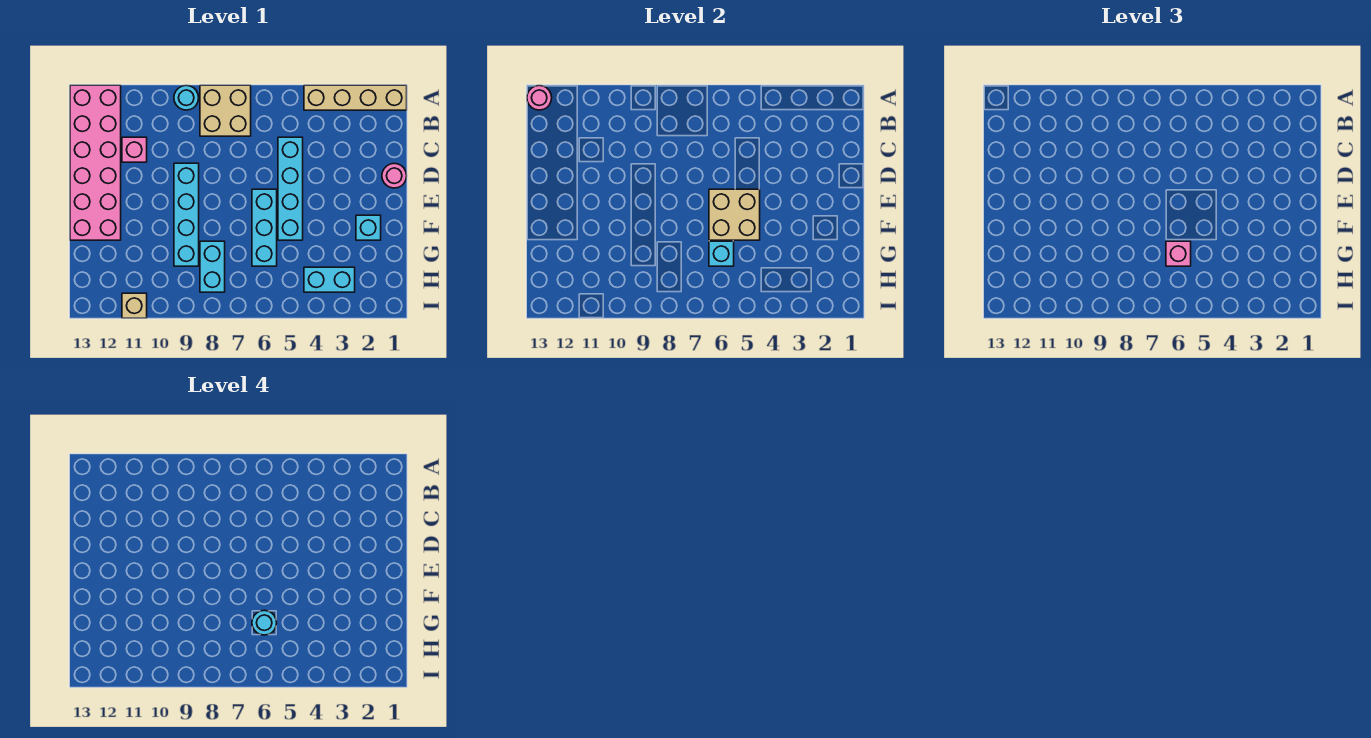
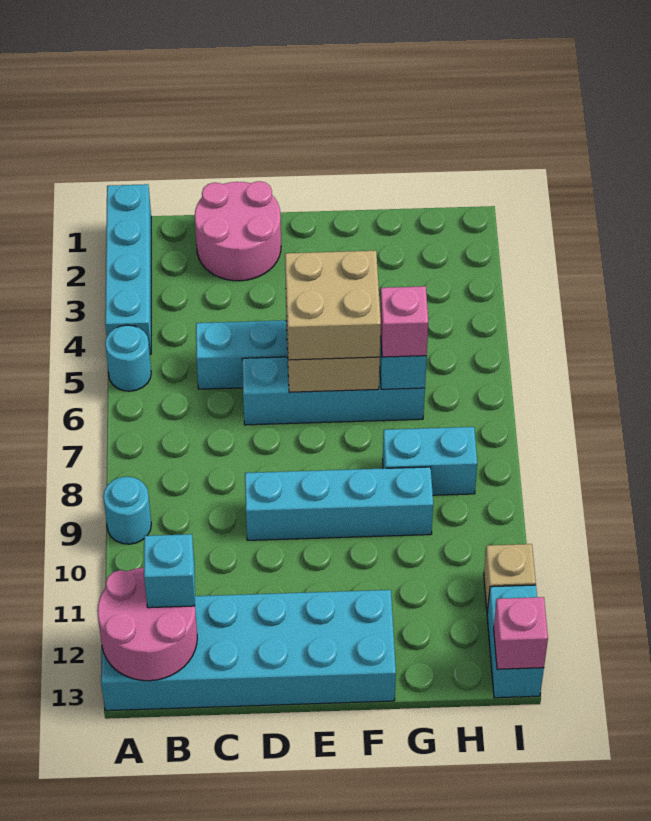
tan brick A1:A4 level 1 -> cyan brick A1:A4 level 1
tan brick A7:B8 level 1 -> tan brick E5:F6 level 3
pink brick A12:F13 level 1 -> cyan brick A12:F13 level 1
pink round brick A13 level 2 -> pink round brick A12:B13 level 2
pink brick C11 level 1 -> pink brick I13 level 2
pink round brick D1 level 1 -> pink round brick C1:D2 level 1
cyan brick E6:G6 level 1 -> cyan brick D6:G6 level 1
cyan brick F2 level 1 -> cyan brick B12 level 3
cyan round brick G6 level 4 -> cyan round brick A5 level 1
cyan brick H3:H4 level 1 -> cyan brick I12:I13 level 1

